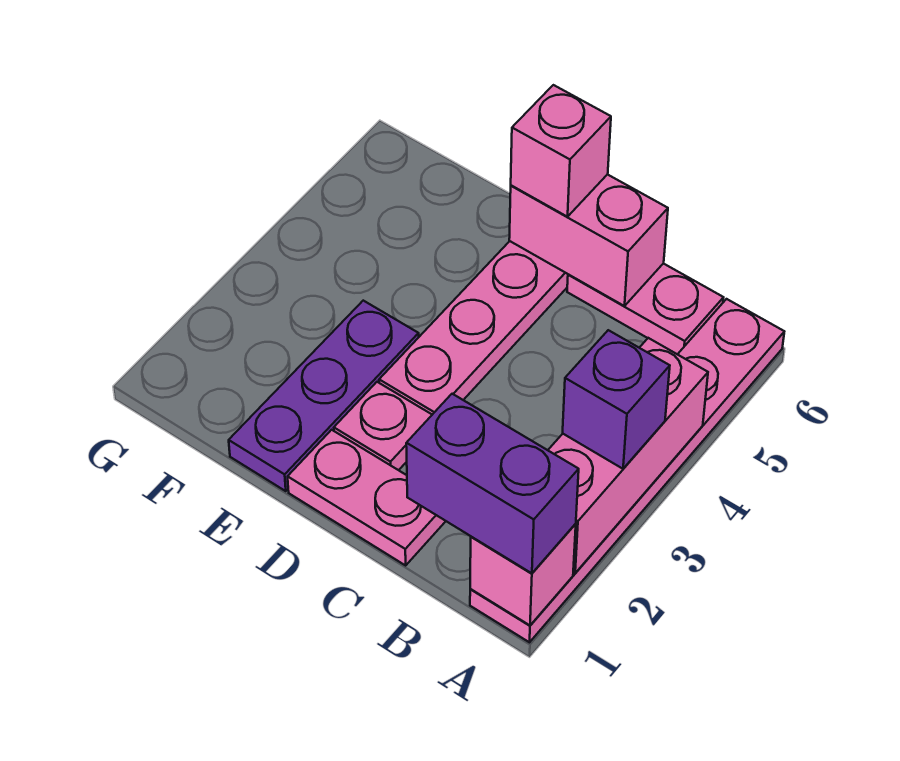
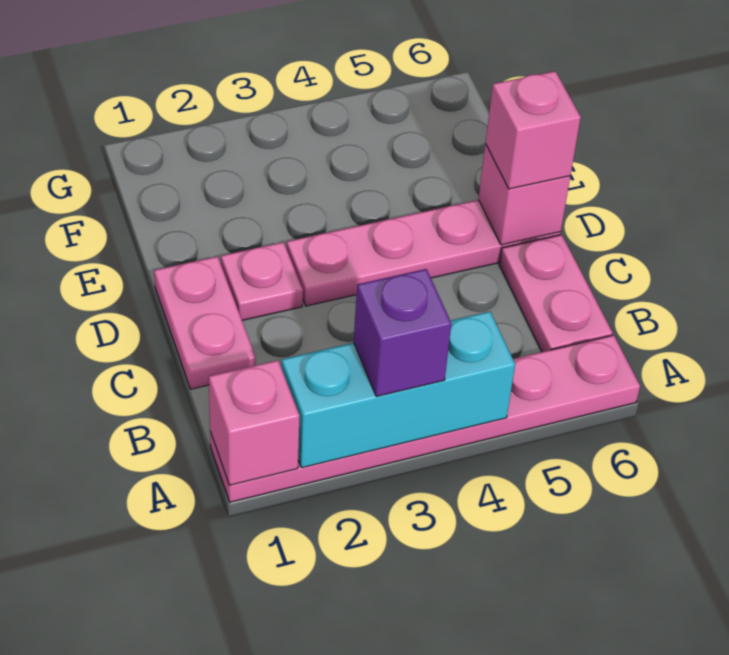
purple brick A1:B1 level 3 -> none
pink brick A2:A4 level 2 -> cyan brick A2:A4 level 2
pink brick C6:D6 level 2 -> pink brick D6 level 2
purple plate E1:E3 level 1 -> none

